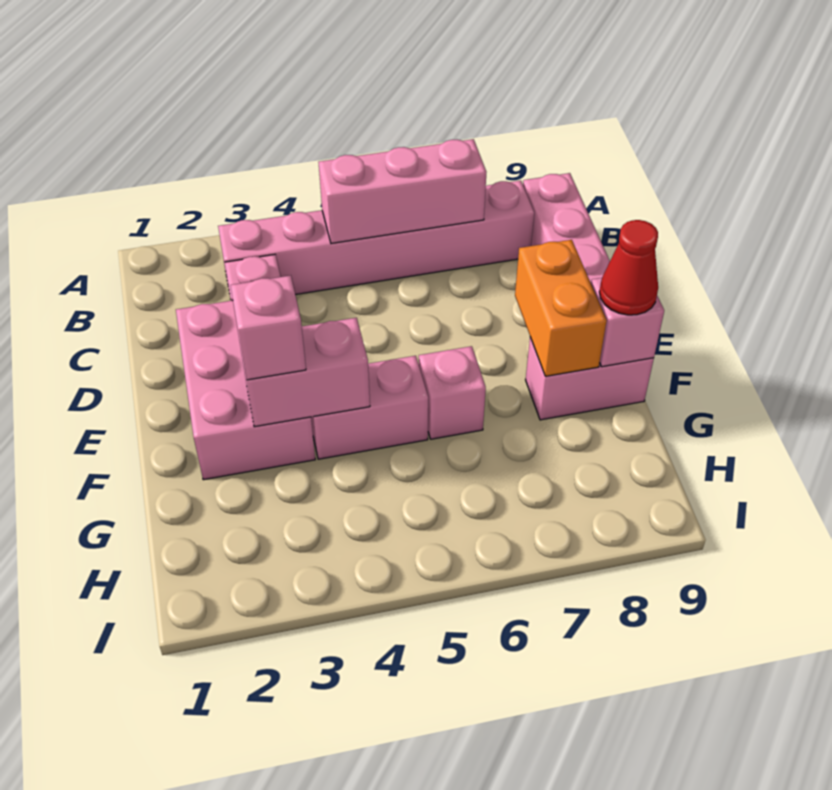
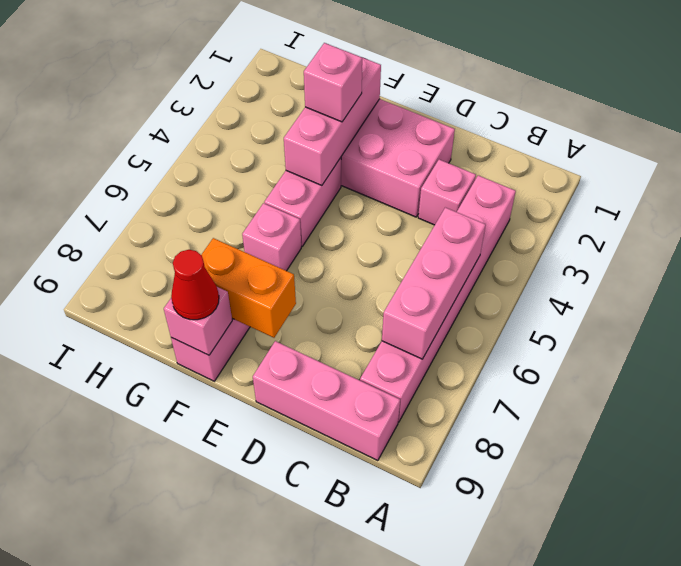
pink brick F3:F4 level 2 -> pink brick F2:F4 level 2

